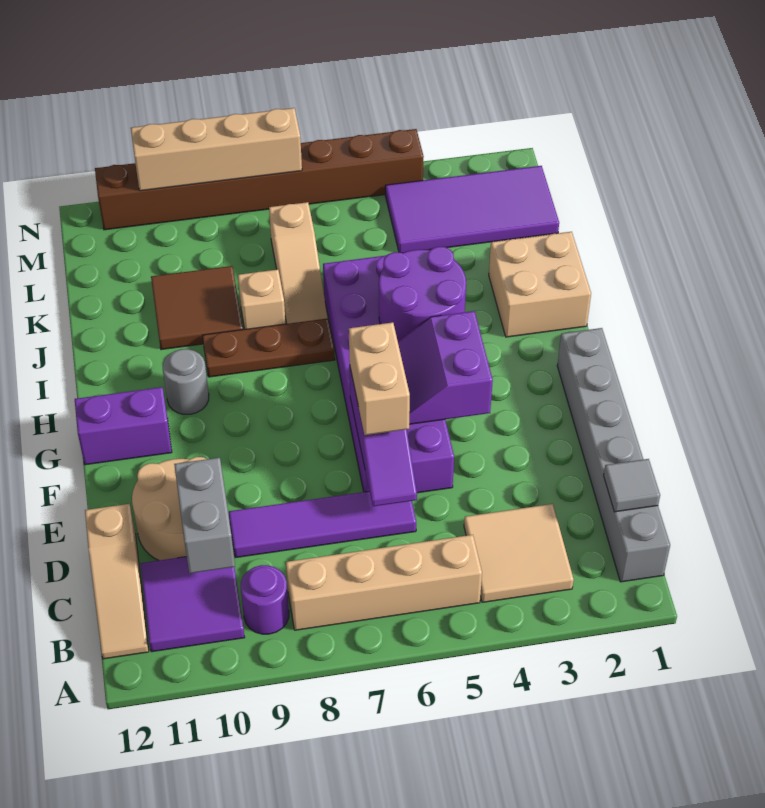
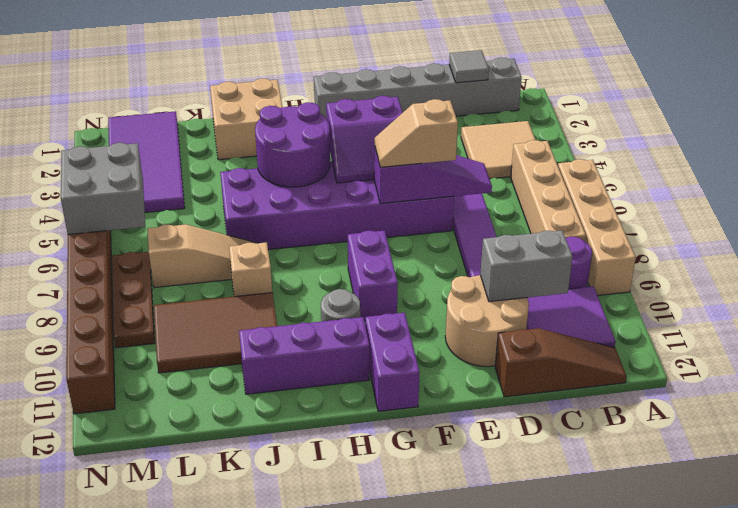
tan slope B12:D12 level 1 top D -> brown slope B12:D12 level 1 top D
tan brick E6:F6 level 3 -> tan slope E6:F6 level 3 top E
none -> purple brick G8:G9 level 1
none -> purple brick H11:J11 level 1
brown plate I7:I9 level 1 -> brown plate M7:M9 level 1
brown tile J9:K10 level 1 -> brown tile J9:L10 level 1
none -> grey brick M5:N6 level 2
tan brick N7:N10 level 2 -> tan brick A6:A9 level 1

